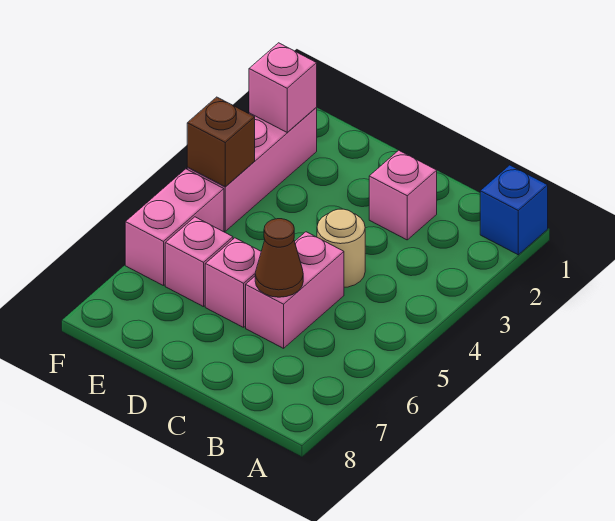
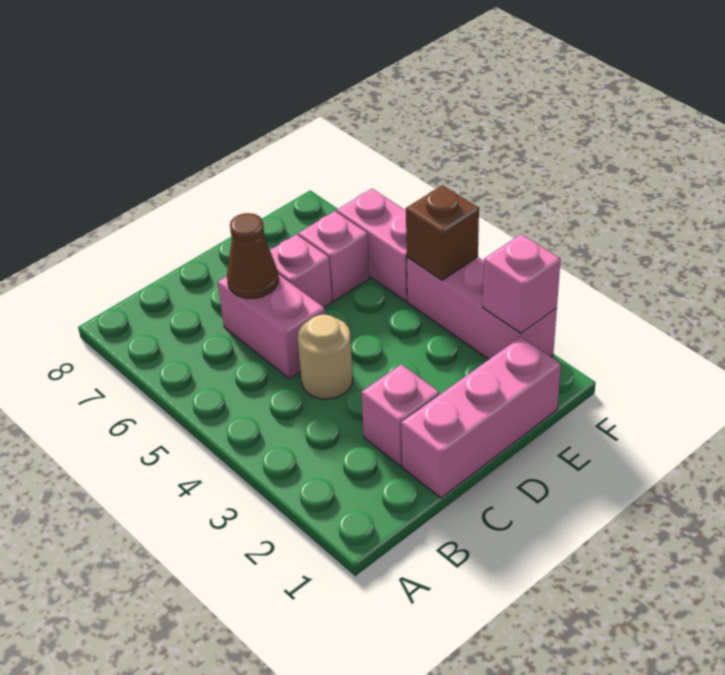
blue brick A1 level 1 -> none
none -> pink brick C1:E1 level 1

